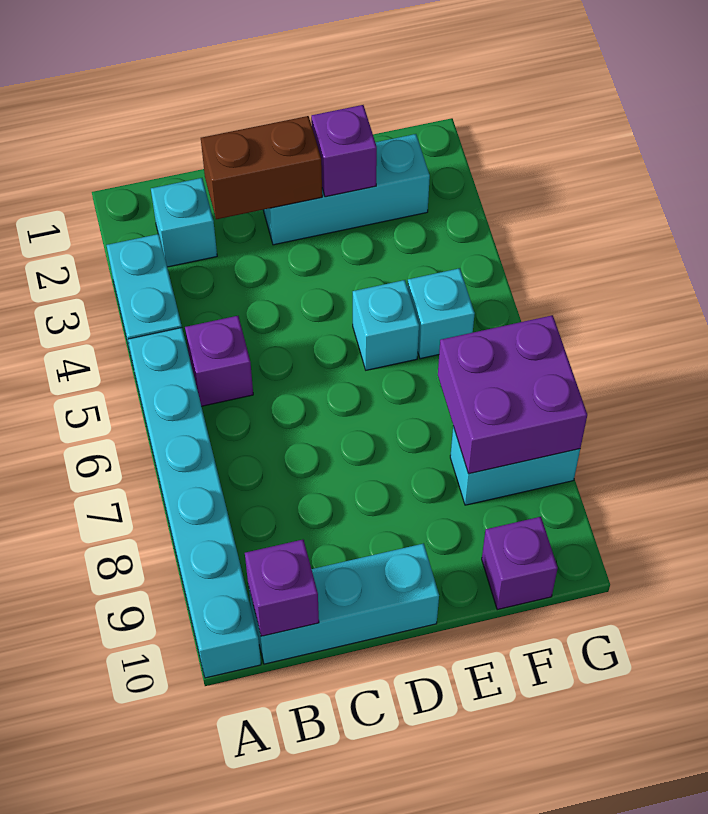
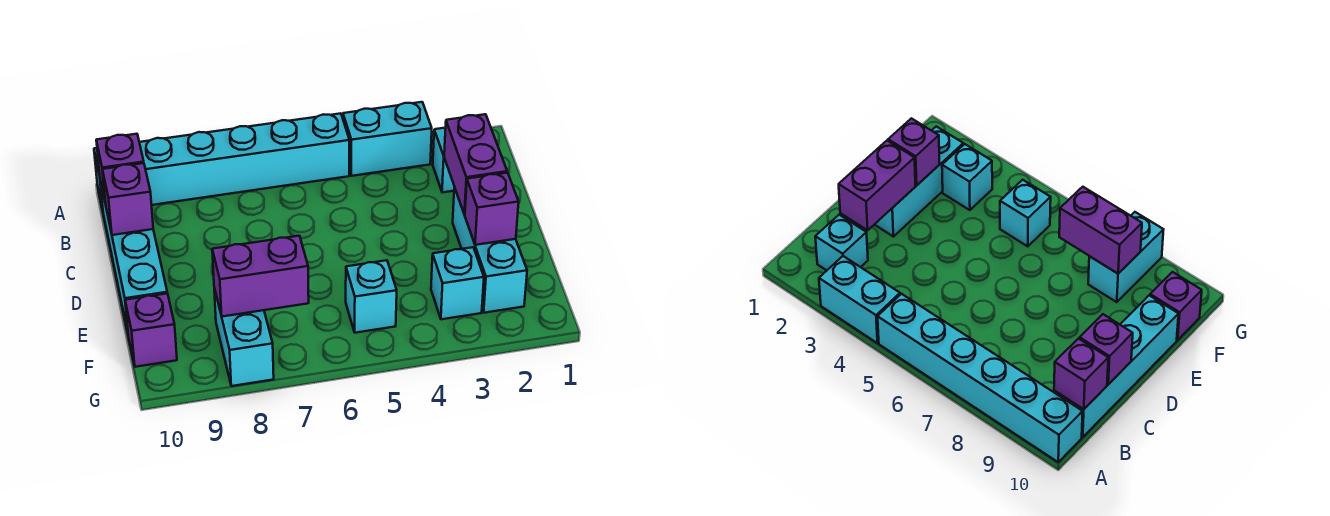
purple brick B5 level 1 -> purple brick C10 level 2
cyan brick B10:D10 level 1 -> cyan brick B10:E10 level 1
brown brick C2:D2 level 2 -> purple brick C2:D2 level 2
cyan brick E5 level 1 -> cyan brick F3 level 1
purple brick F7:G8 level 2 -> purple brick F7:F8 level 2

